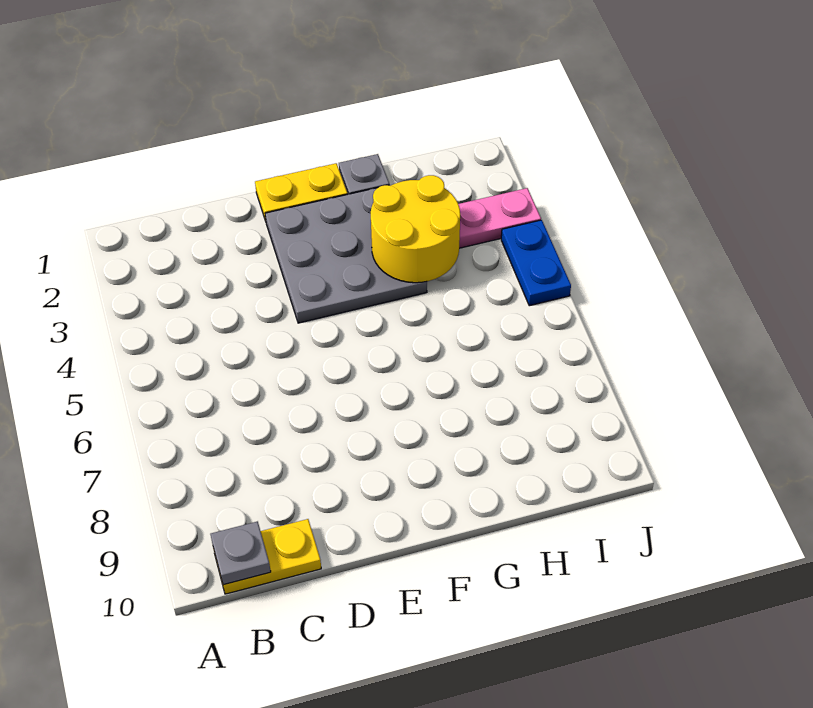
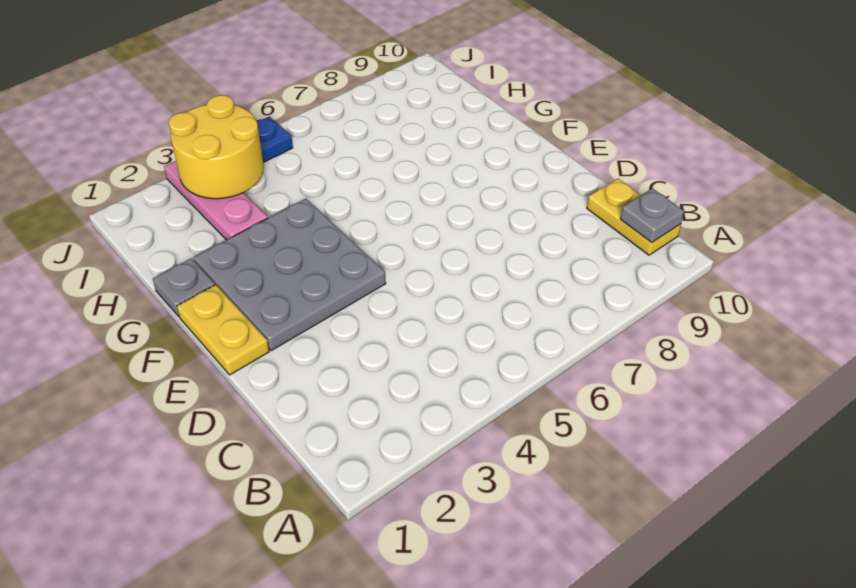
yellow round brick G3:H4 level 2 -> yellow round brick I3:J4 level 2

